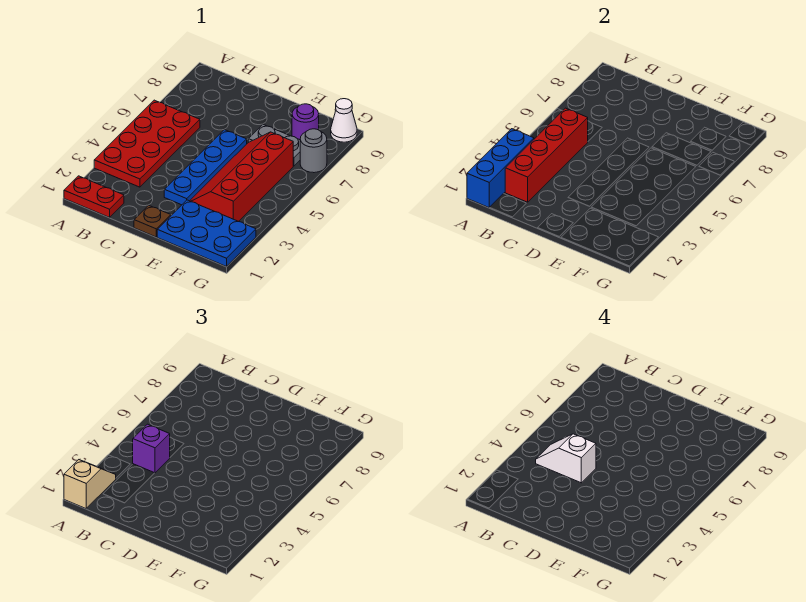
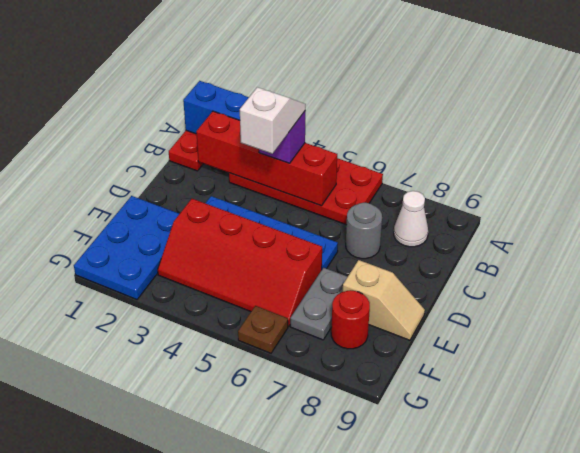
tan slope A1:A2 level 3 top 1 -> tan slope E8:E9 level 1 top 8
brown plate D1 level 1 -> brown plate G6 level 1
red slope E3:F6 level 1 top F -> red slope E3:F6 level 1 top E
purple round brick F8 level 1 -> red round brick F8 level 1
grey round brick G7 level 1 -> grey round brick C7 level 1
white cone G9 level 1 -> white cone B8 level 1

